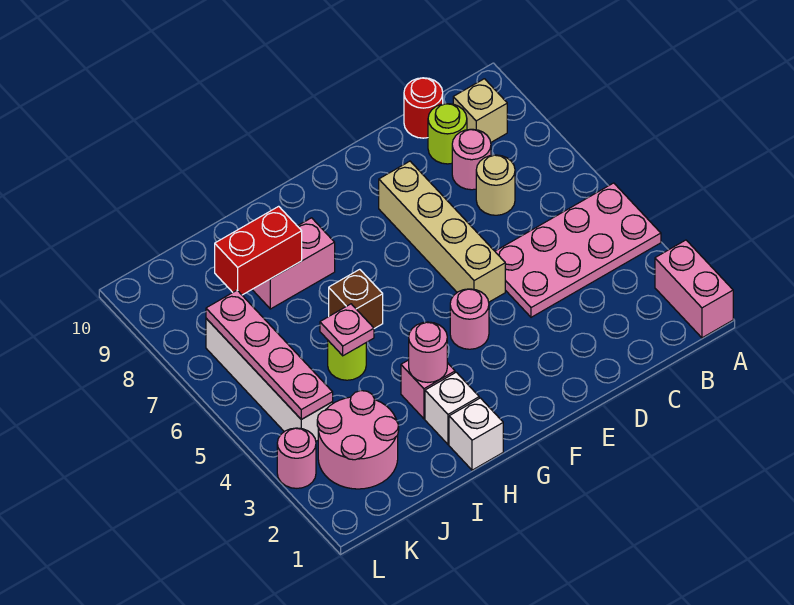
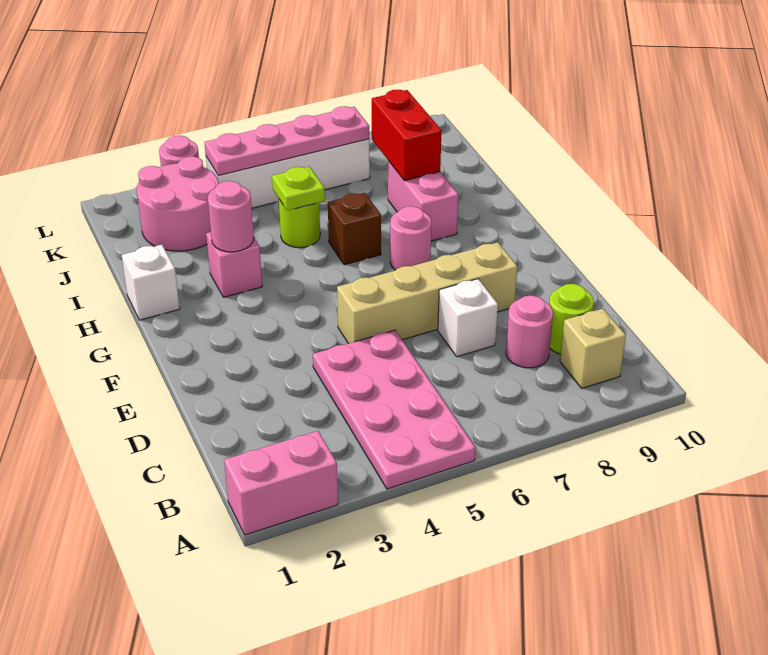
tan round brick C7 level 1 -> none
red round brick C10 level 1 -> none
pink round brick F4 level 1 -> pink round brick G7 level 1
white brick H2 level 1 -> white brick D7 level 1
pink plate I5 level 2 -> lime plate I5 level 2

